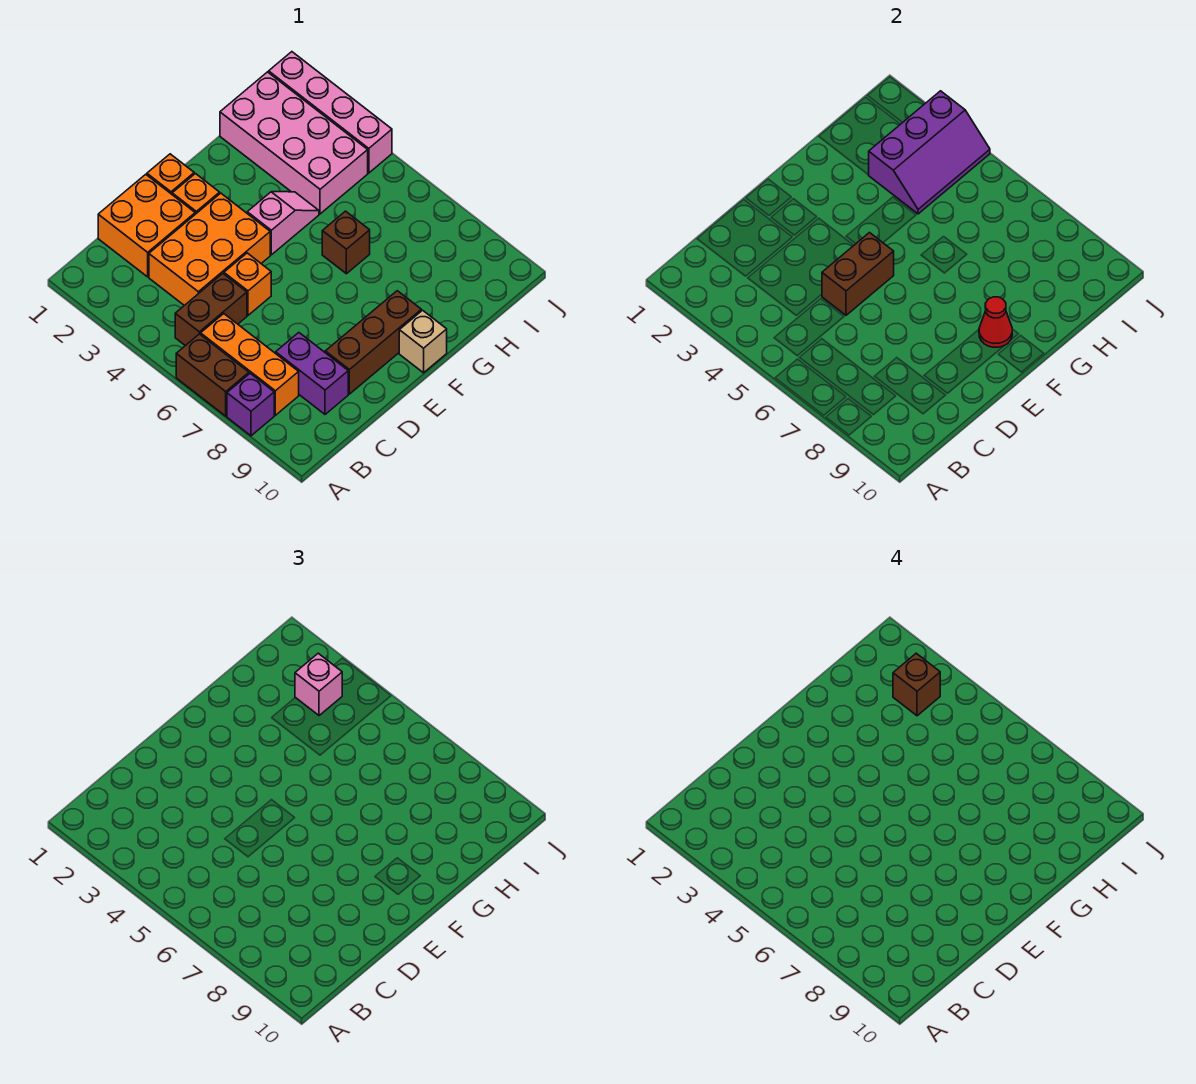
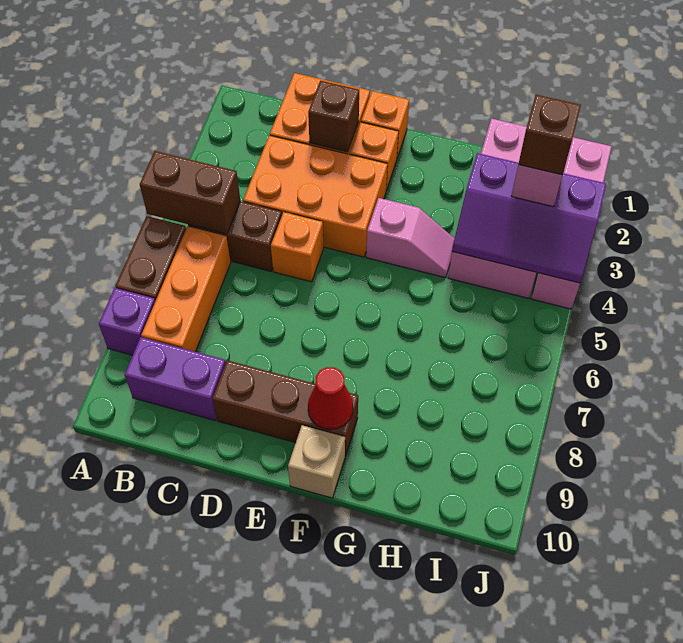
purple brick C8:C9 level 1 -> purple brick B9:C9 level 1
brown brick D5:E5 level 2 -> brown brick A5:B5 level 2
brown brick G6 level 1 -> brown brick D2 level 2

